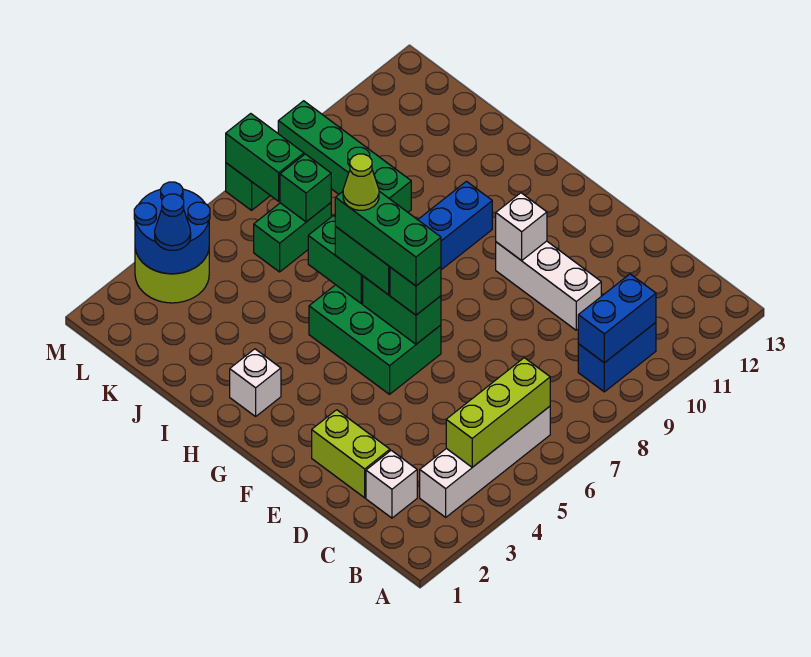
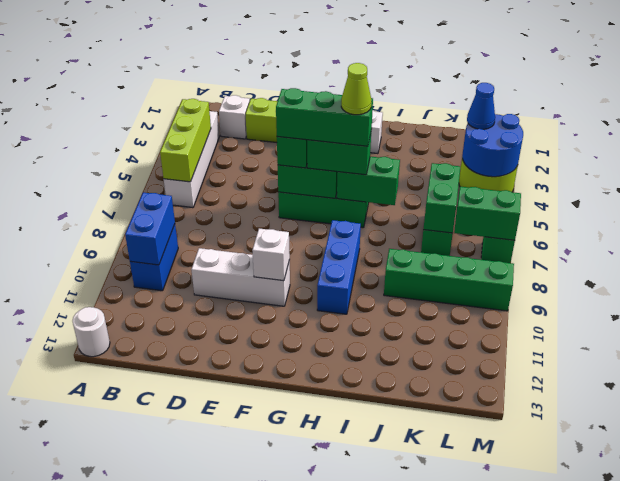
none -> white round brick A13 level 1
green brick K7 level 2 -> green brick K6:K7 level 2

